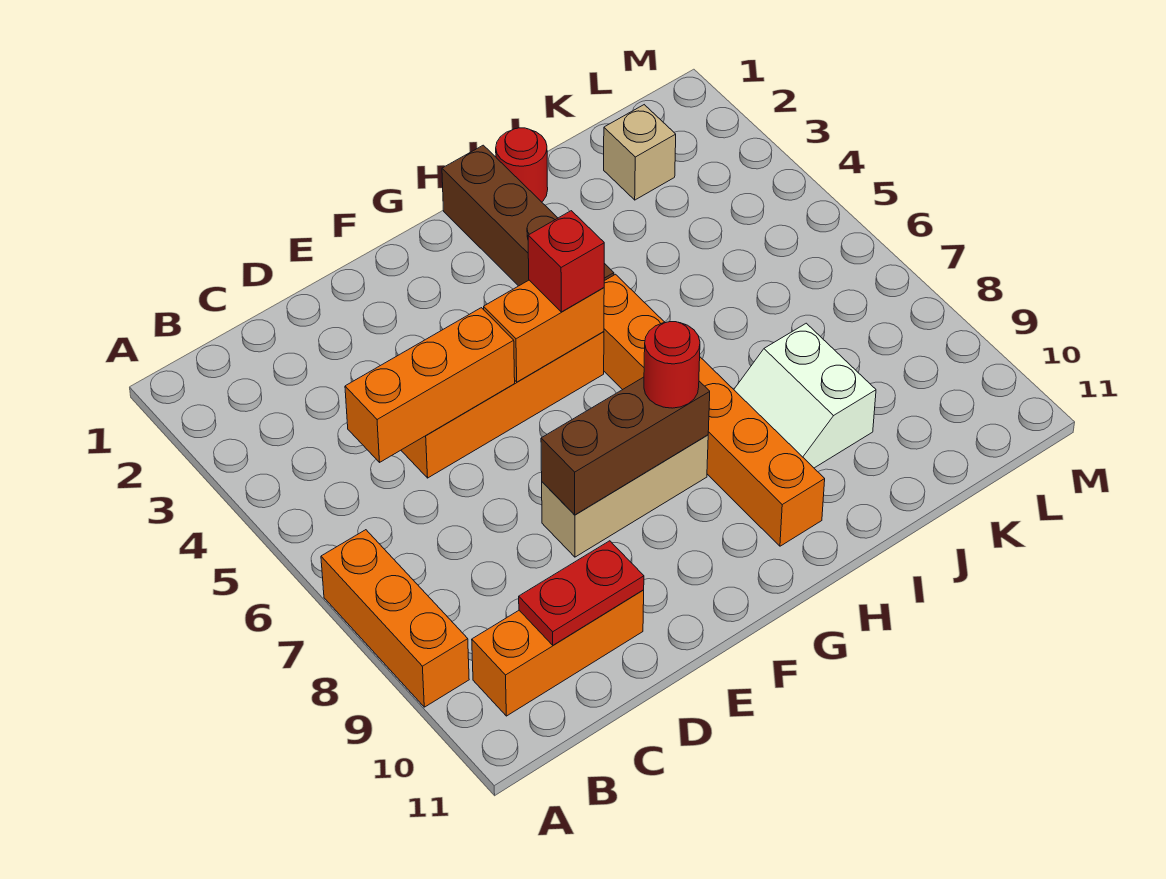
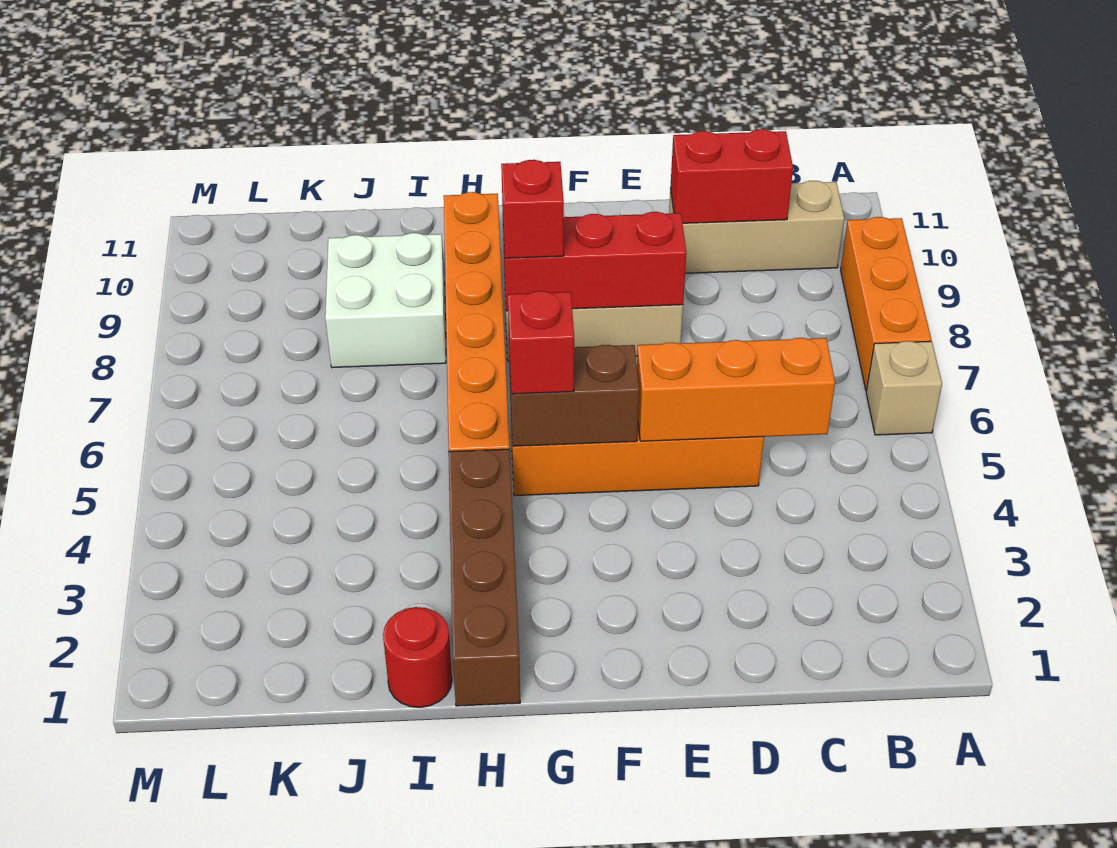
orange brick B10:D10 level 1 -> tan brick B10:D10 level 1
red plate C10:D10 level 2 -> red brick C10:D10 level 2
brown brick E8:G8 level 2 -> red brick E8:G8 level 2
orange brick F5:G5 level 2 -> brown brick F5:G5 level 2
red round brick G8 level 3 -> red brick G8 level 3
white slope I8:J9 level 1 top J -> white brick I8:J9 level 1
tan brick K2 level 1 -> tan brick A6 level 1

